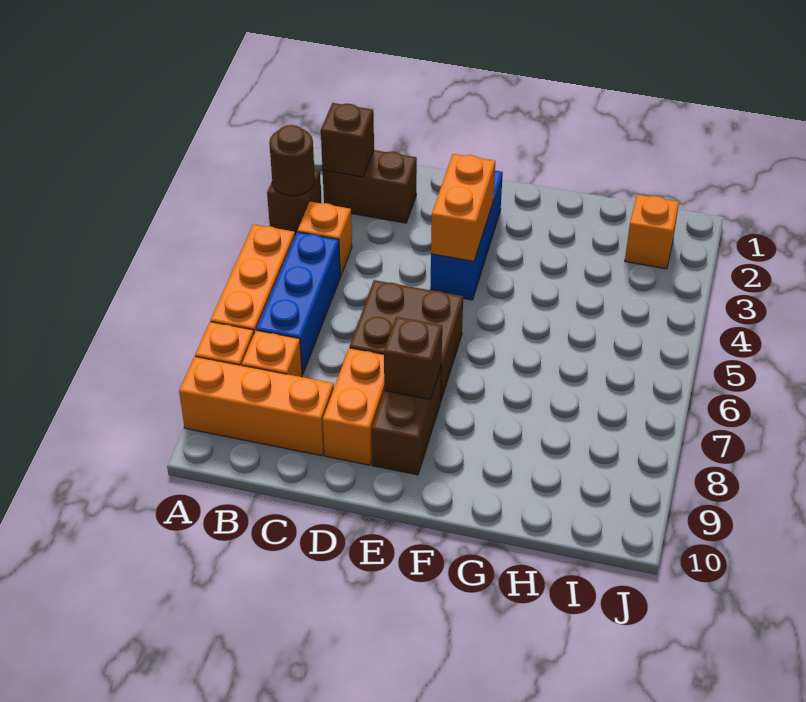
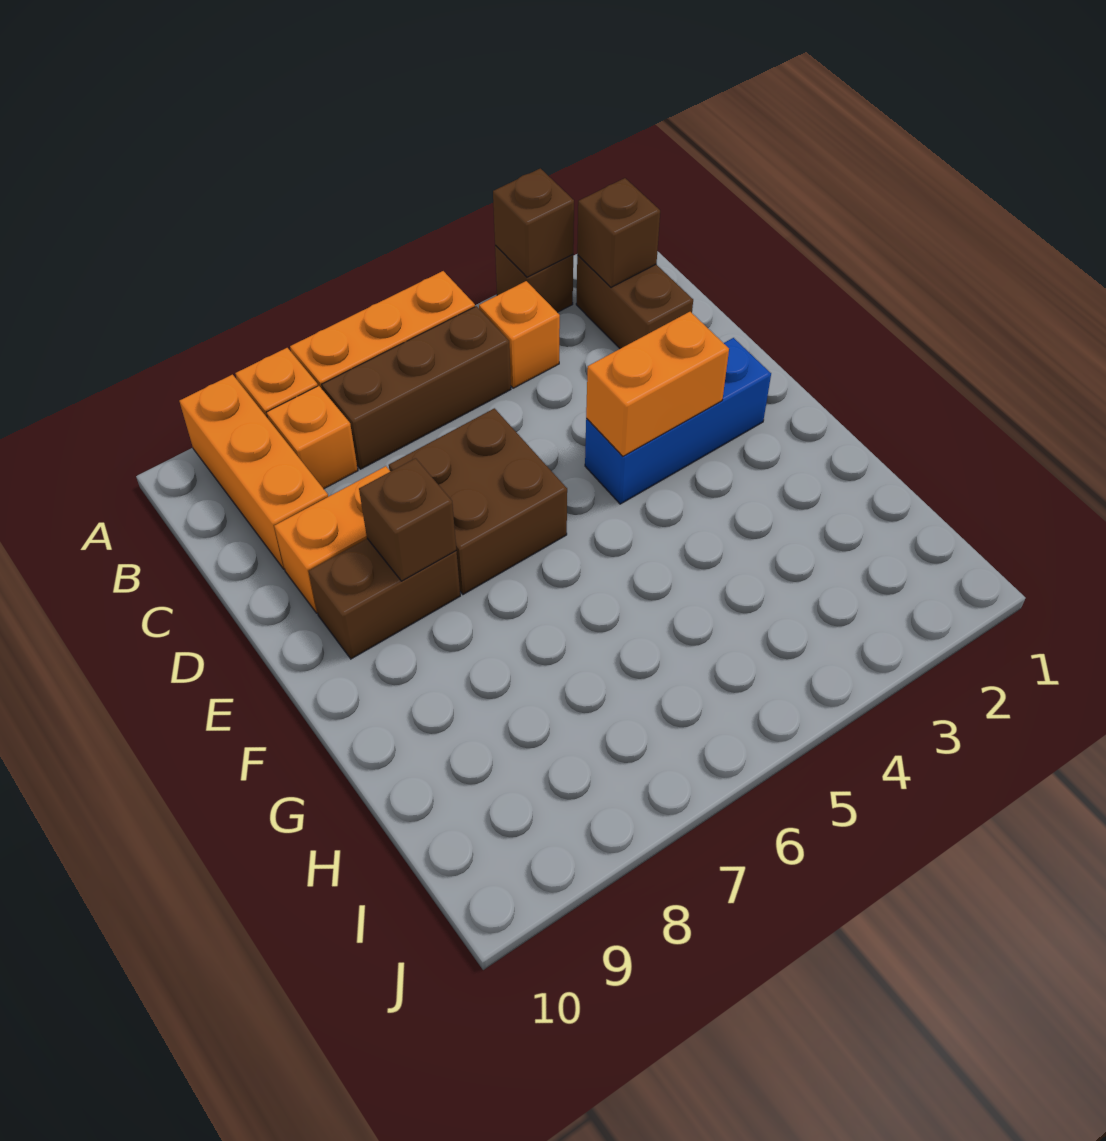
brown round brick A3 level 2 -> brown brick A3 level 2
blue brick B5:B7 level 1 -> brown brick B5:B7 level 1
orange brick I2 level 1 -> none

